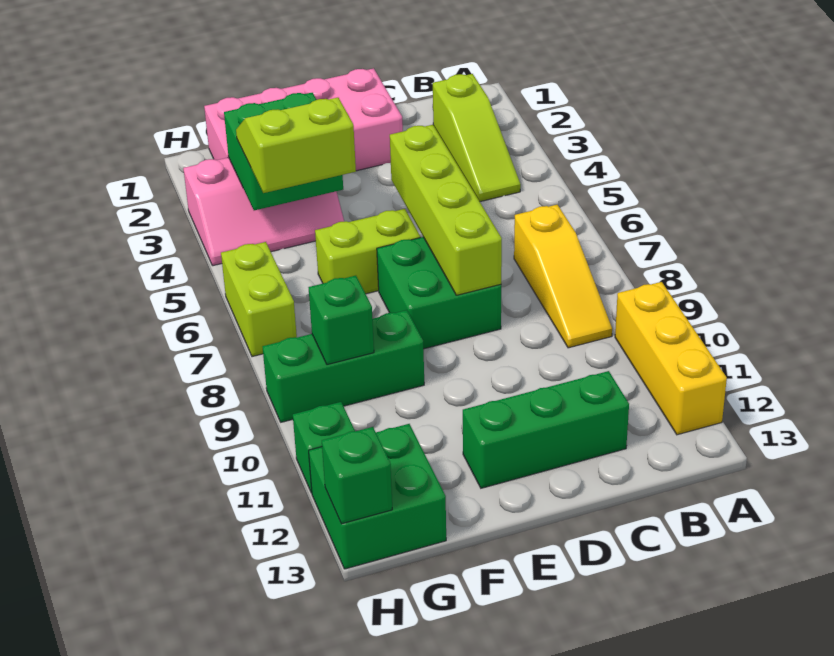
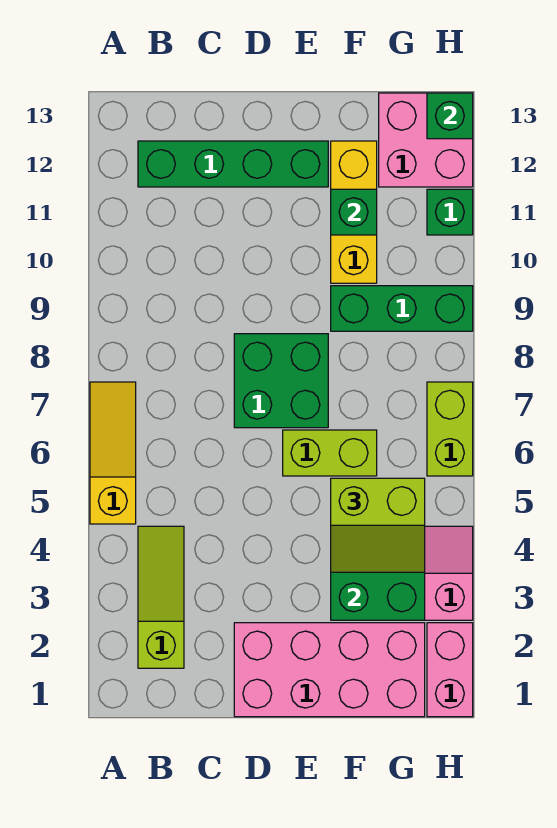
yellow brick A10:A12 level 1 -> yellow brick F10:F12 level 1
yellow slope B7:B9 level 1 top 7 -> yellow slope A5:A7 level 1 top 5
green brick C12:E12 level 1 -> green brick B12:E12 level 1
lime brick D5:D8 level 2 -> none
green brick G9 level 2 -> green brick F11 level 2
green brick G12:H13 level 1 -> pink brick G12:H13 level 1
none -> pink brick H1:H2 level 1

